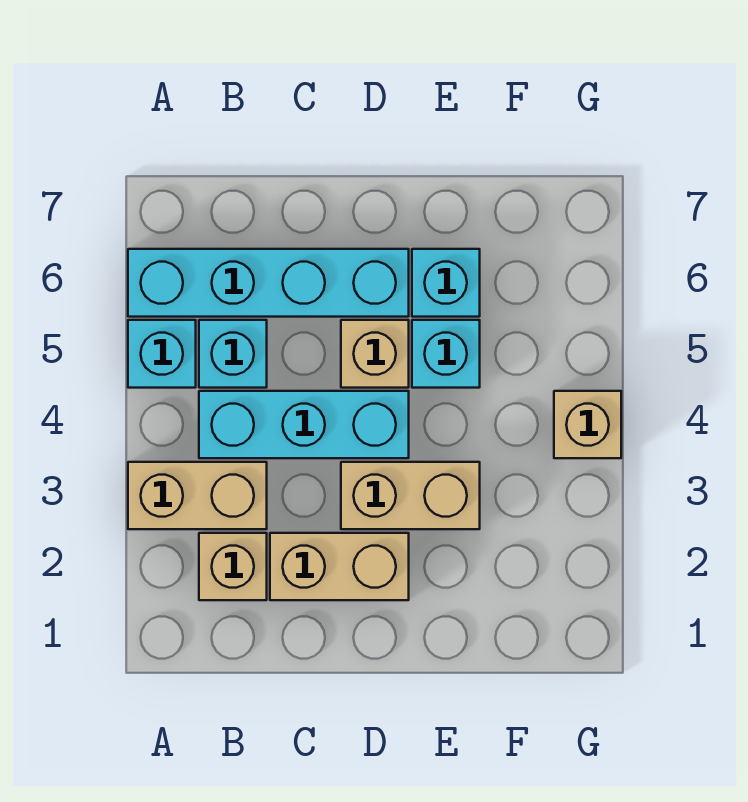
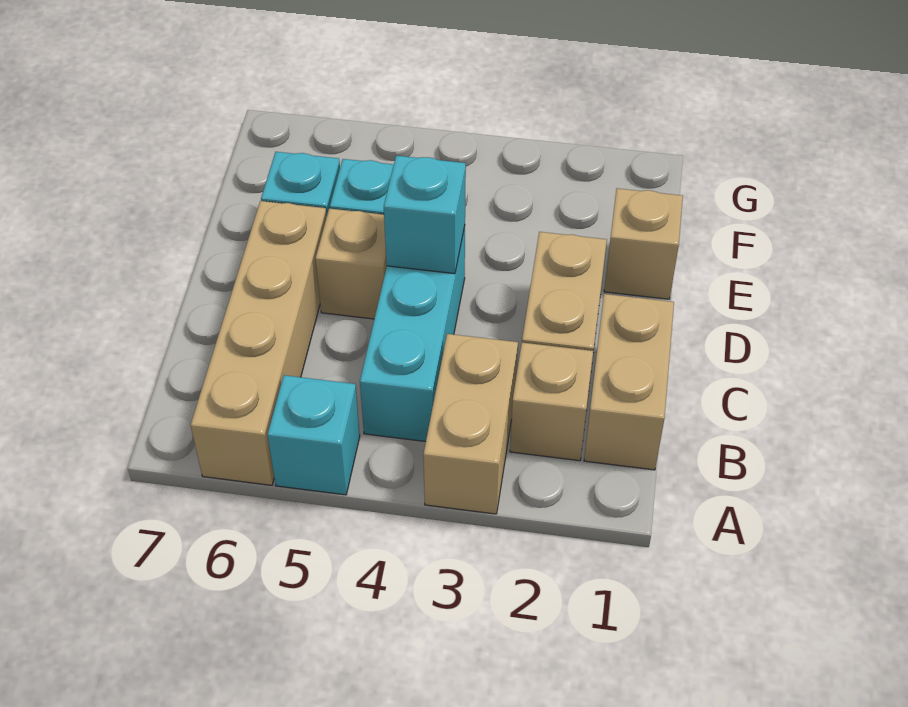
cyan brick A6:D6 level 1 -> tan brick A6:D6 level 1
cyan brick B5 level 1 -> cyan brick D4 level 2
tan brick D3:E3 level 1 -> tan brick B1:C1 level 1
tan brick G4 level 1 -> tan brick E1 level 1

